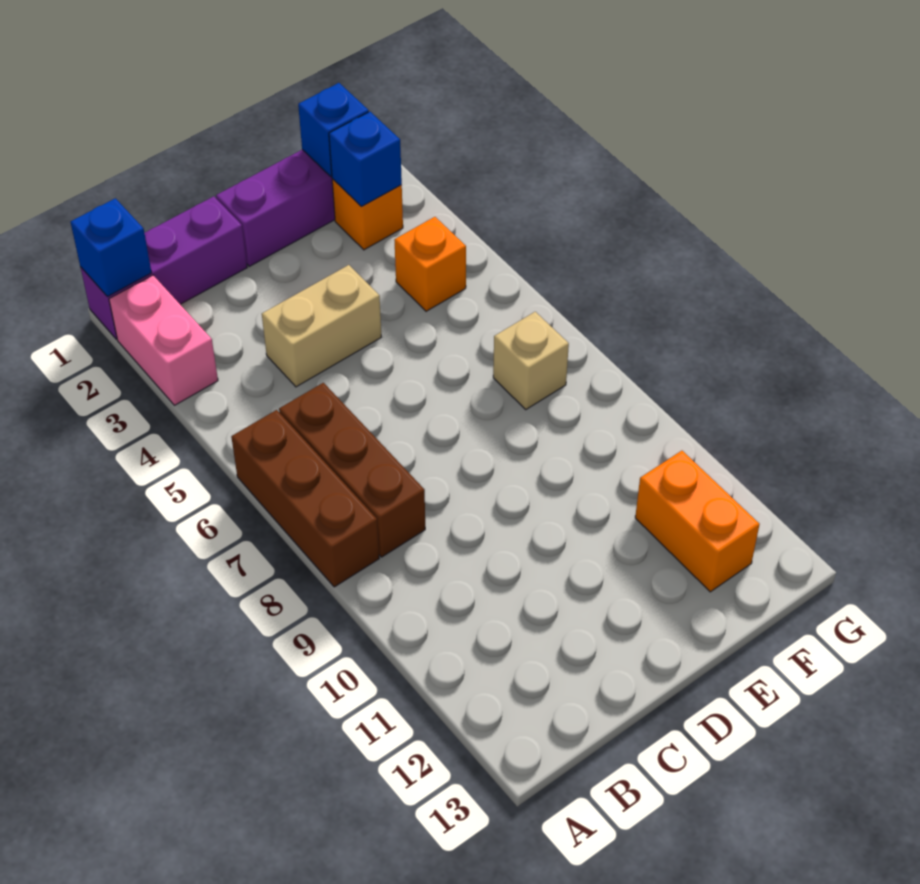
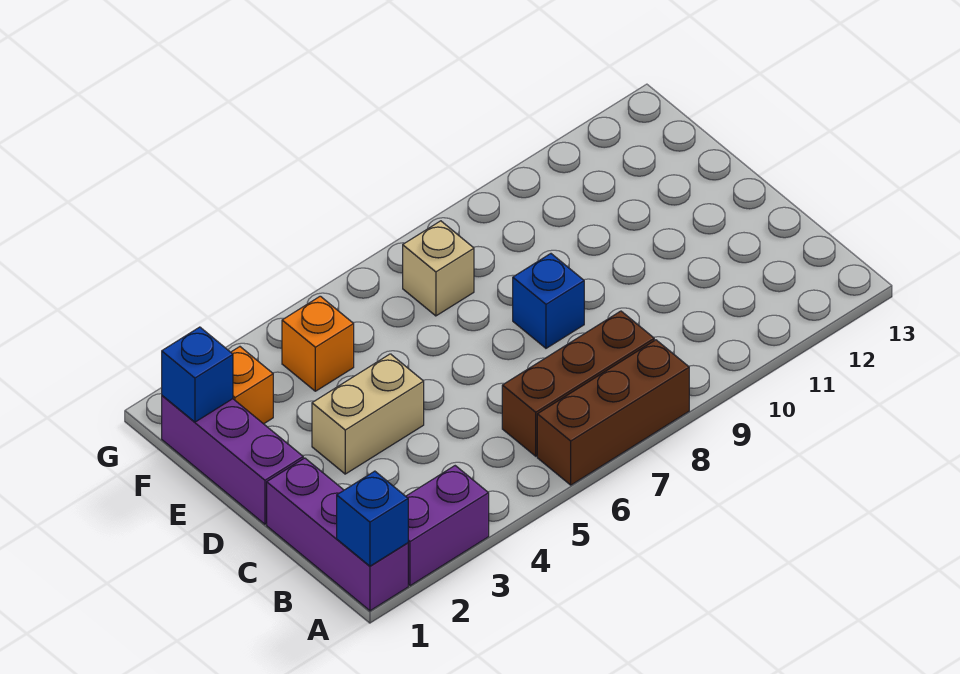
pink brick A2:A3 level 1 -> purple brick A2:A3 level 1
tan brick C4:D4 level 1 -> tan brick D3:D4 level 1
blue brick F2 level 2 -> blue brick D8 level 1
orange brick F11:F12 level 1 -> none

